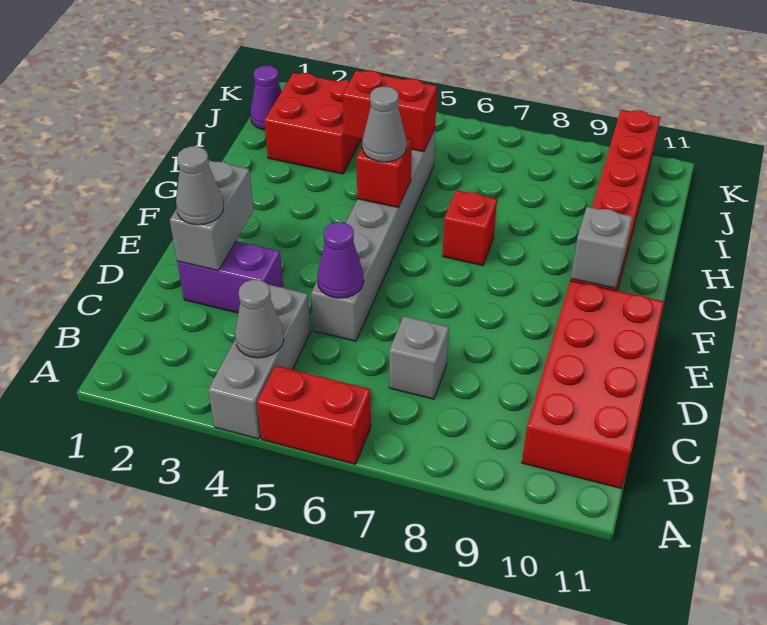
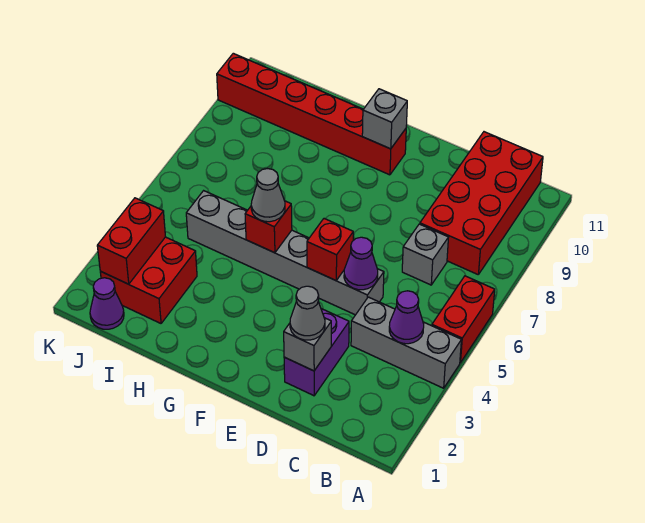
grey cone B4 level 2 -> purple cone B4 level 2
red brick B10:E11 level 1 -> red brick B8:C11 level 1
grey brick D2:E2 level 2 -> grey brick D2 level 2
red brick G7 level 1 -> red brick E5 level 2
red brick I4:I5 level 2 -> red brick J2:J3 level 2

